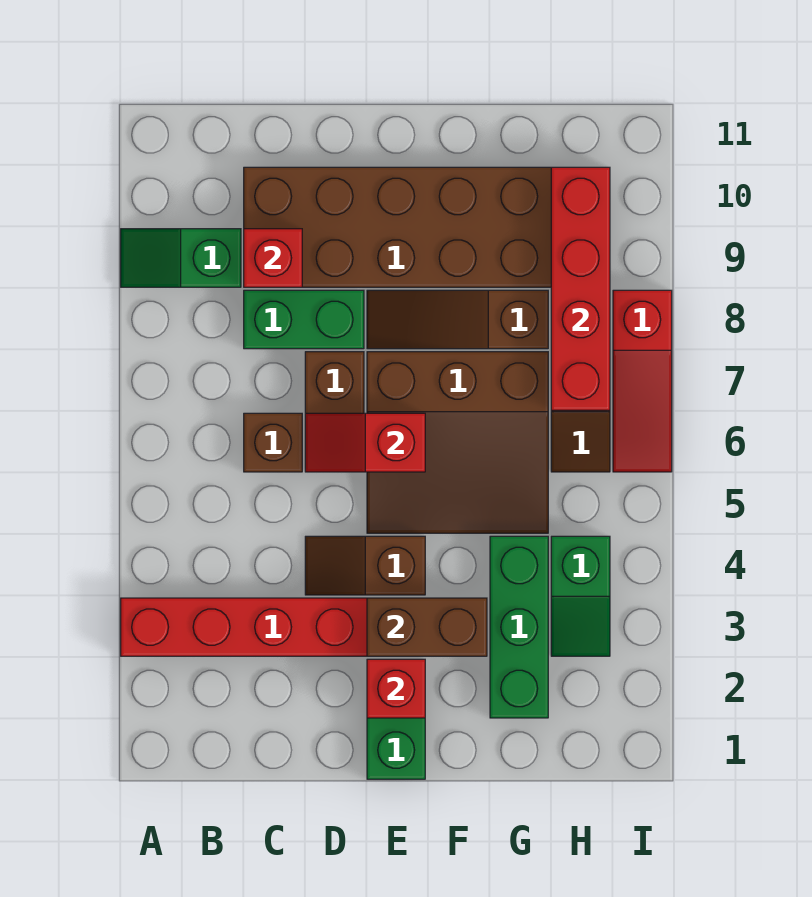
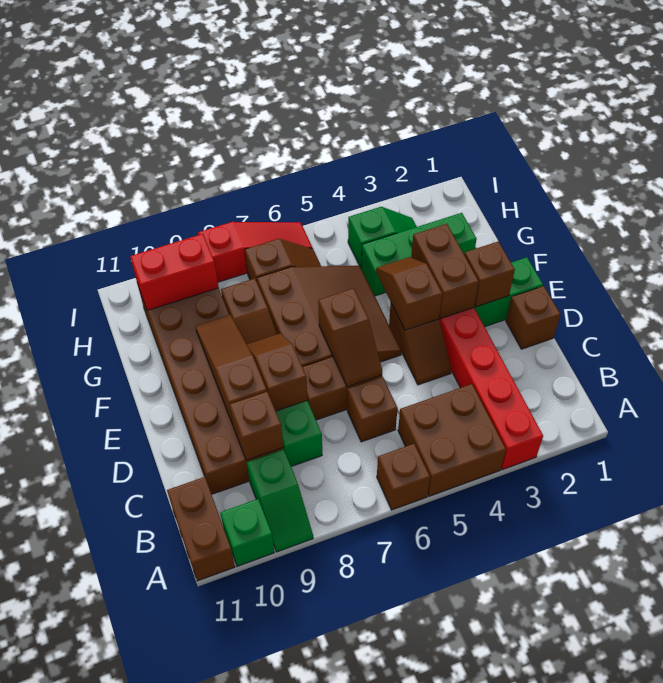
none -> brown brick A4:B5 level 1
none -> brown brick A6 level 1
none -> green brick A10 level 1
none -> brown brick A11:B11 level 1
red brick C9 level 2 -> brown brick C9 level 2
none -> brown brick D1 level 1
red slope D6:E6 level 2 top E -> brown slope D6:E6 level 2 top E
none -> brown slope D8:E8 level 2 top D
none -> brown slope D9:F9 level 2 top D
red brick E2 level 2 -> brown brick E2 level 2
none -> brown slope E4:F4 level 2 top E
red brick H7:H10 level 2 -> red brick H9:H10 level 2

